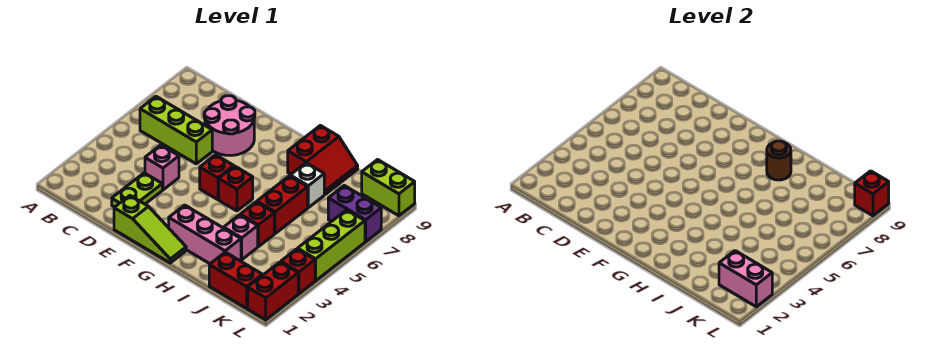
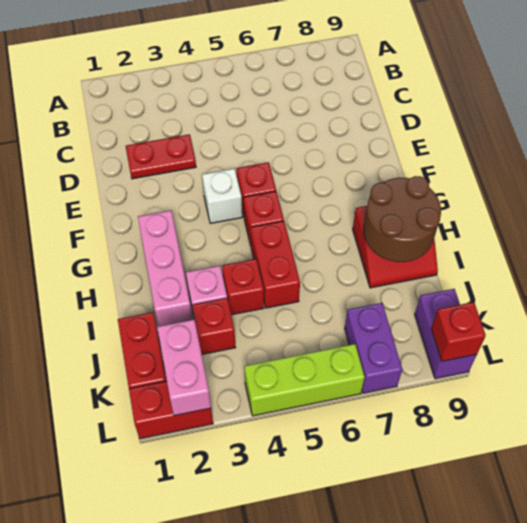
lime brick B6:D6 level 1 -> none
lime plate D2:D3 level 1 -> red plate D2:D3 level 1
pink brick D4 level 1 -> none
pink round brick D7:E8 level 1 -> none
lime slope E1:G1 level 1 top E -> none
brown round brick H8 level 2 -> brown round brick H8:I9 level 2
red brick I5:I6 level 1 -> red brick H5:I5 level 1
white brick I7 level 1 -> white brick F4 level 1
lime brick K9:L9 level 1 -> purple brick K9:L9 level 1
red brick L3 level 1 -> red brick J3 level 1

